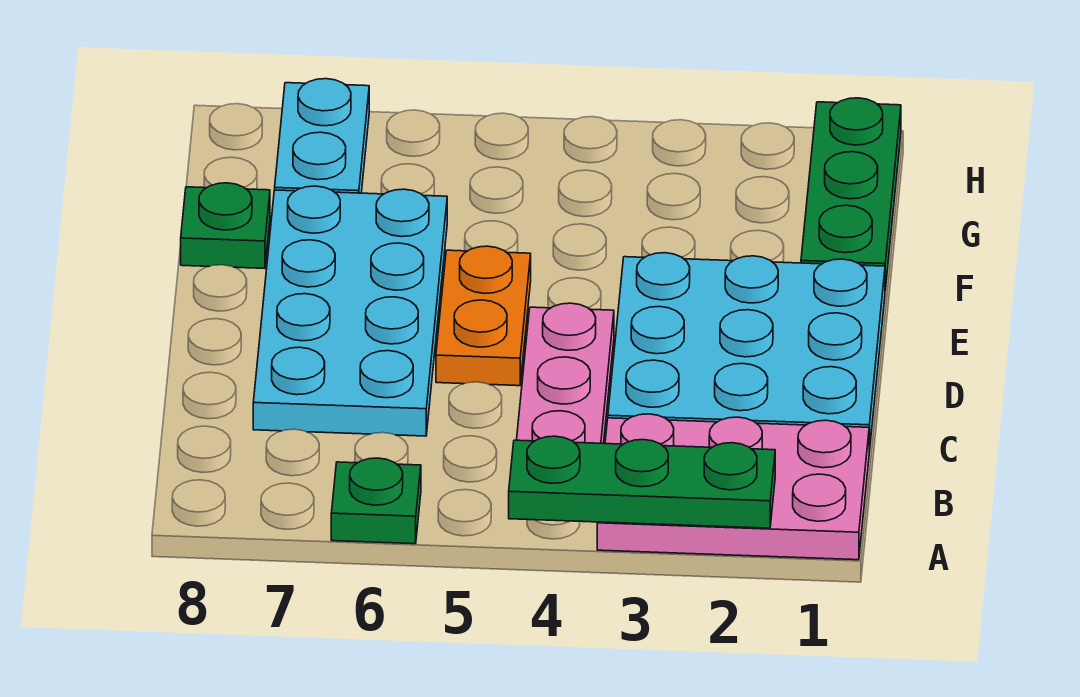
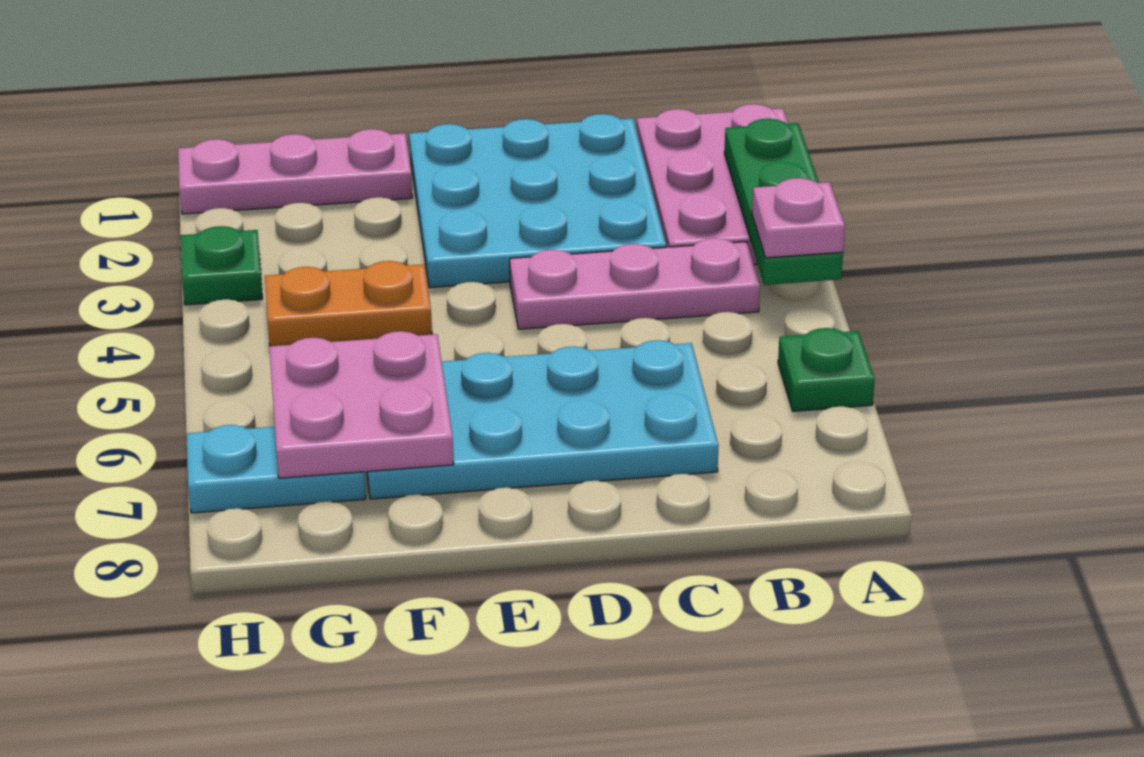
none -> pink plate A4 level 3
orange plate D5:E5 level 1 -> orange plate F4:G4 level 1
green plate F1:H1 level 1 -> pink plate F1:H1 level 1
none -> pink plate F6:G7 level 2
green plate F8 level 1 -> green plate H3 level 1

